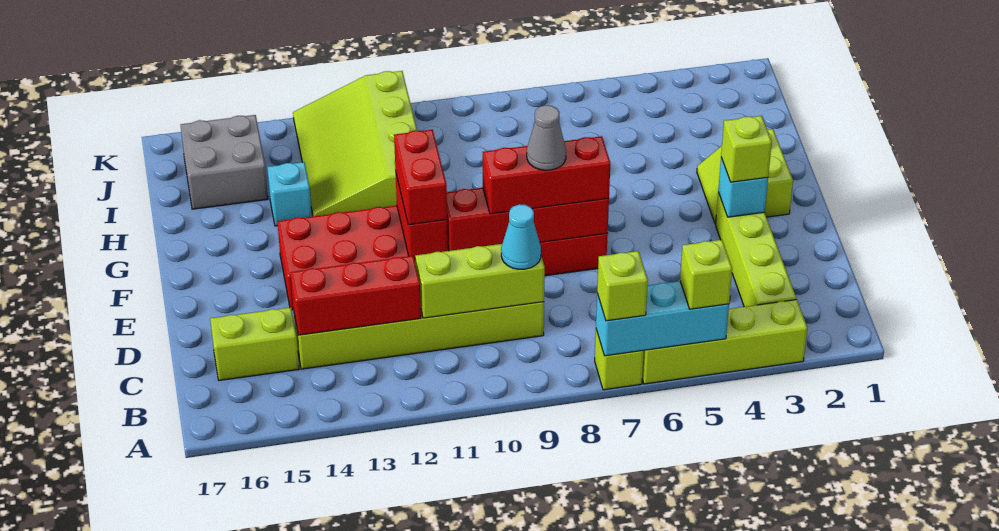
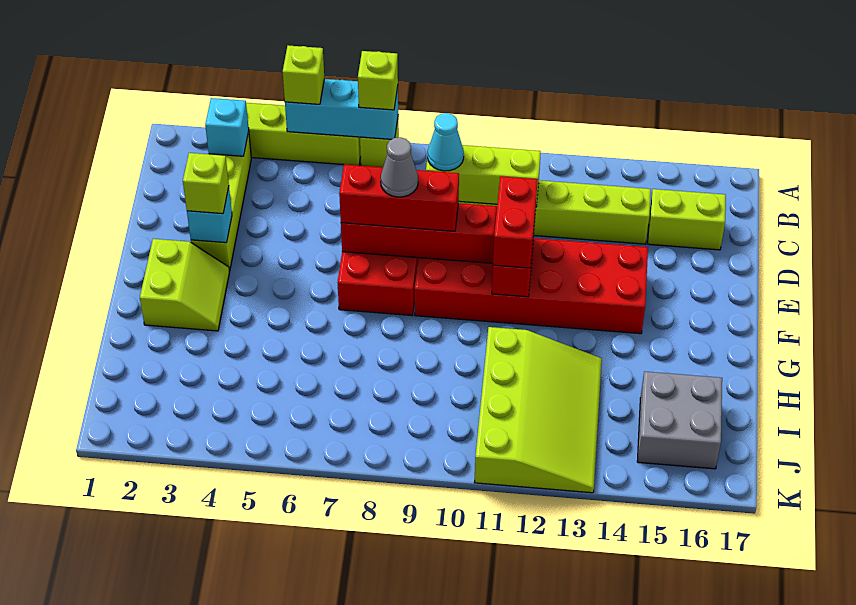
red brick C12:C14 level 2 -> none
cyan brick H14 level 1 -> cyan brick B3 level 2

